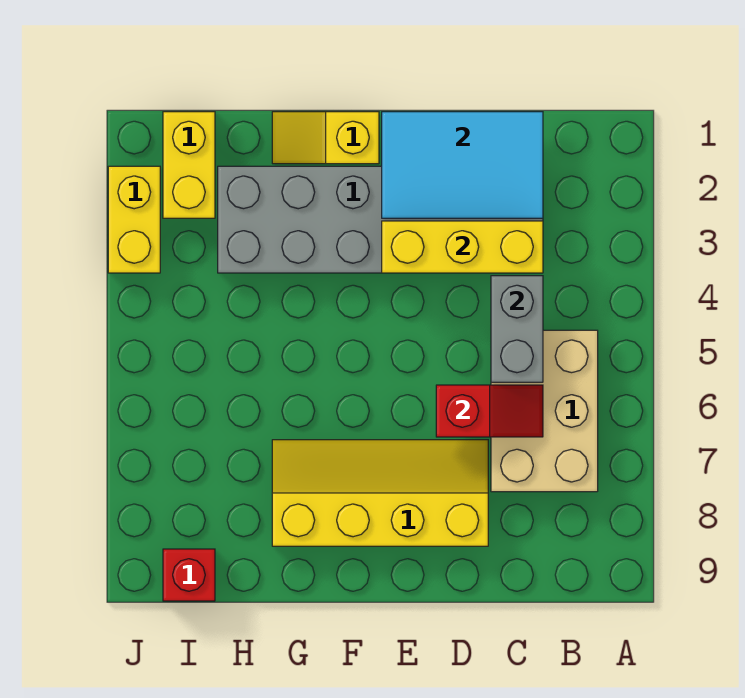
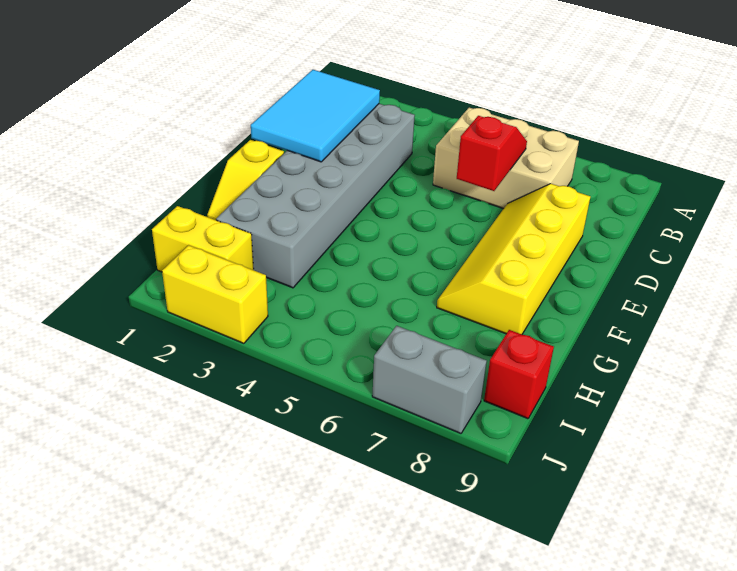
yellow brick C3:E3 level 2 -> none
grey brick C4:C5 level 2 -> grey brick J7:J8 level 1

